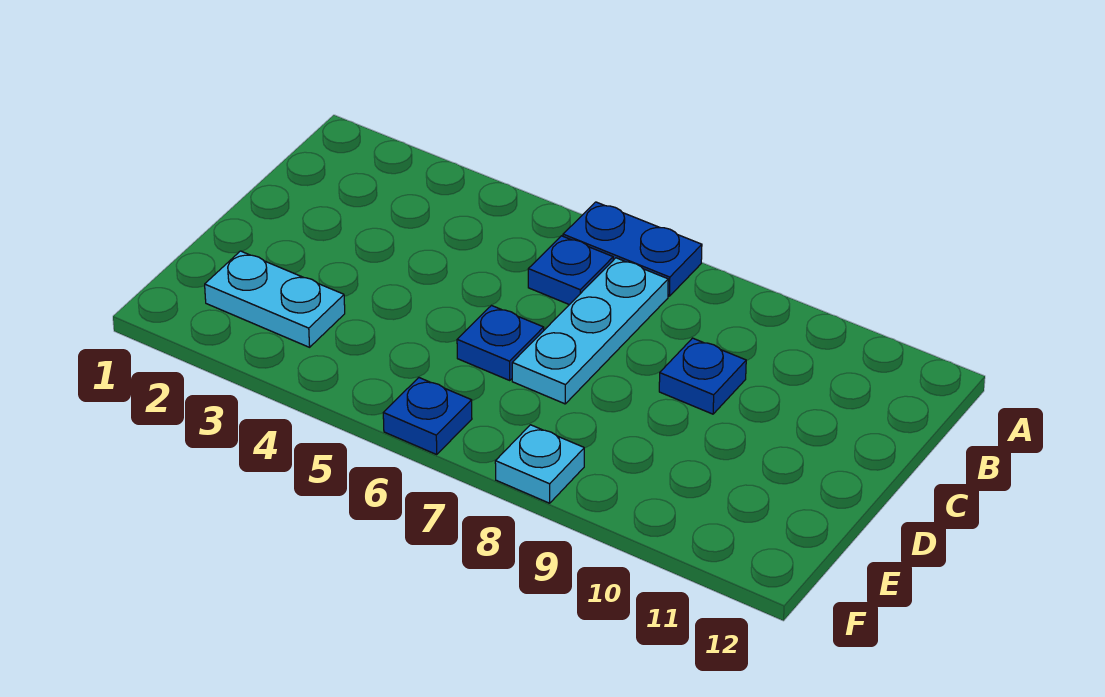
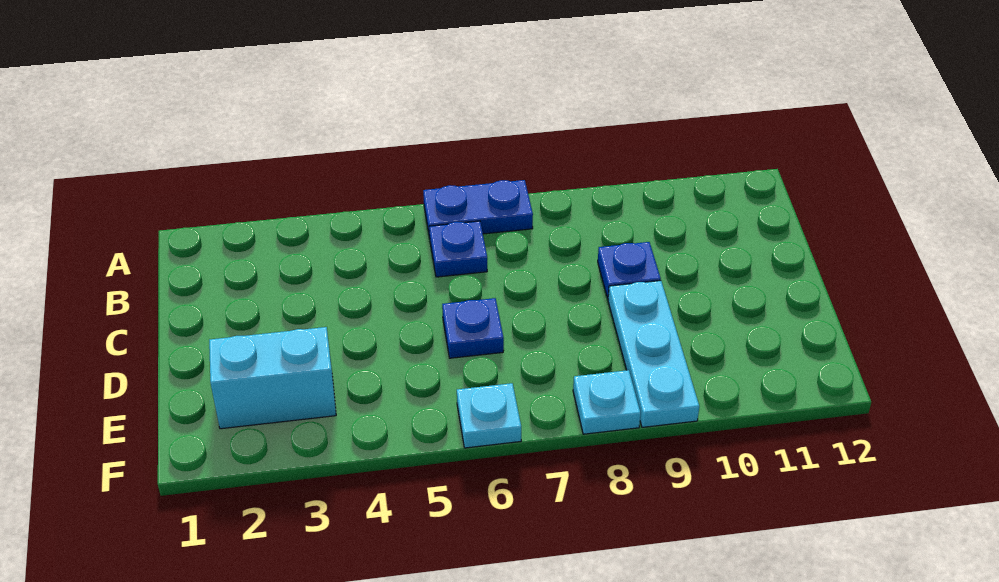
cyan plate B7:D7 level 1 -> cyan plate D9:F9 level 1
cyan plate E2:E3 level 1 -> cyan brick E2:E3 level 1
blue plate F6 level 1 -> cyan plate F6 level 1

